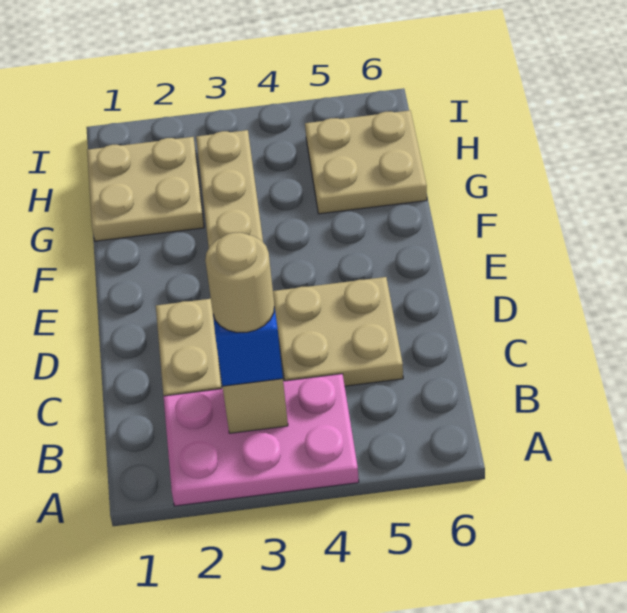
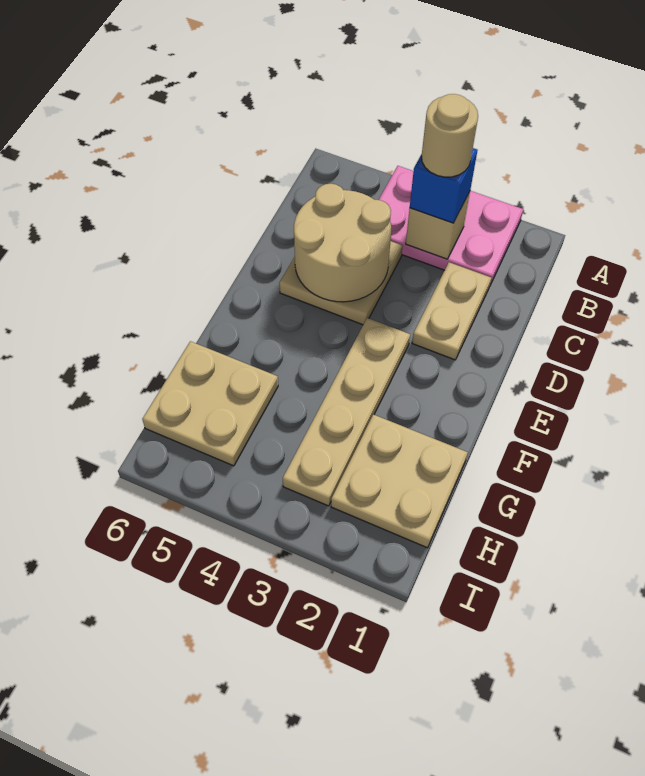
none -> tan round brick C4:D5 level 2

